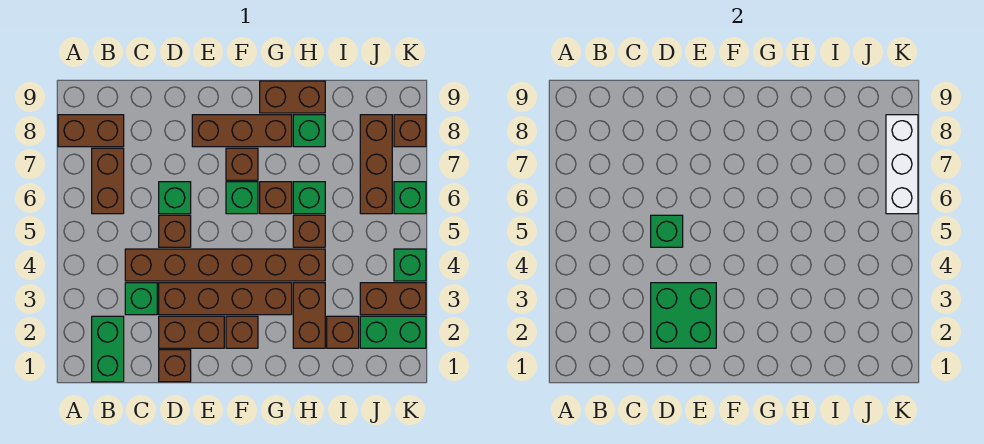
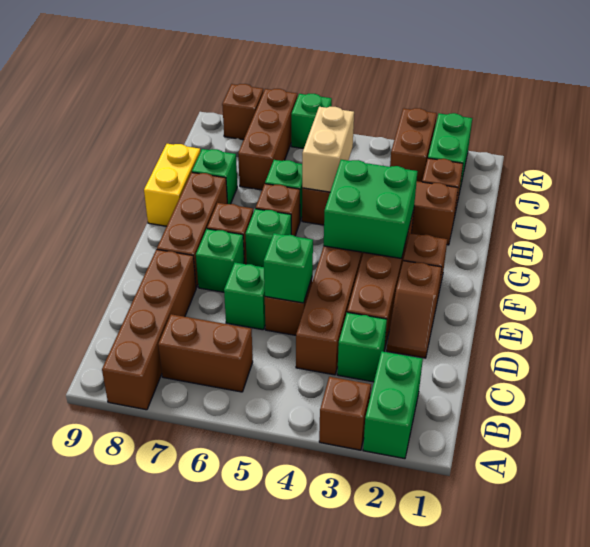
brown brick A8:B8 level 1 -> brown brick A8:D8 level 1
green brick B1:B2 level 1 -> green brick A2:B2 level 1
brown brick D1 level 1 -> brown brick A3 level 1
brown brick D2:E2 level 1 -> brown slope D2:E2 level 1 top E
green brick D2:E3 level 2 -> green brick F3:G4 level 2
brown brick G9:H9 level 1 -> yellow brick G9:H9 level 1
none -> tan brick H5:I5 level 2
brown brick J6:J8 level 1 -> brown brick I7:K7 level 1
green brick K4 level 1 -> green brick E7 level 1
white brick K6:K8 level 2 -> none

